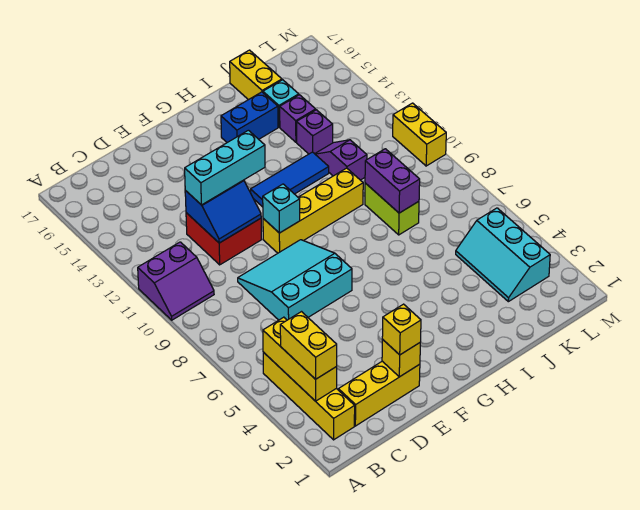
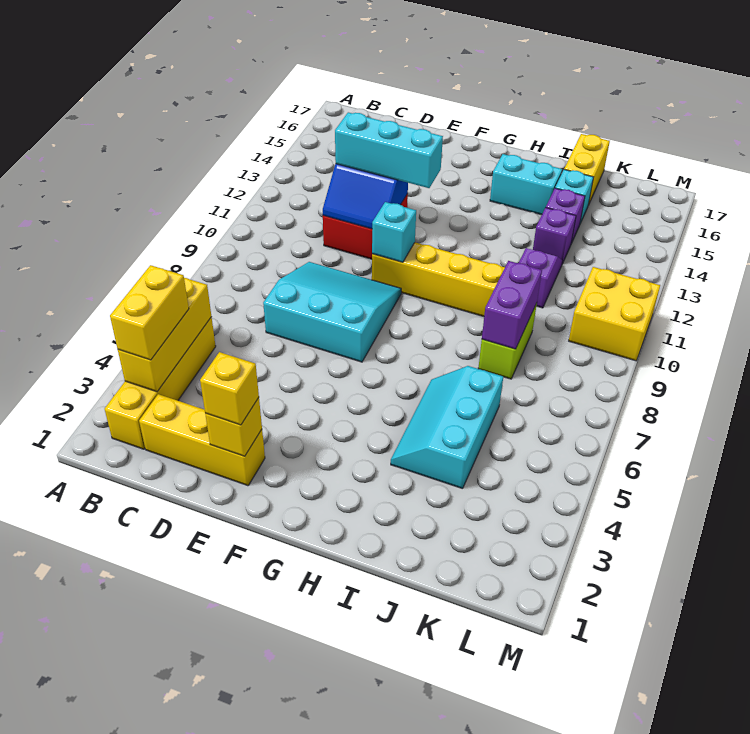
purple slope A10:B11 level 1 top 11 -> none
blue tile G12:I12 level 1 -> none
blue brick H15:I15 level 1 -> cyan brick H15:I15 level 1
cyan slope K3:L5 level 1 top L -> cyan slope I4:J6 level 1 top J
yellow brick M10:M11 level 1 -> yellow brick L10:M11 level 1

